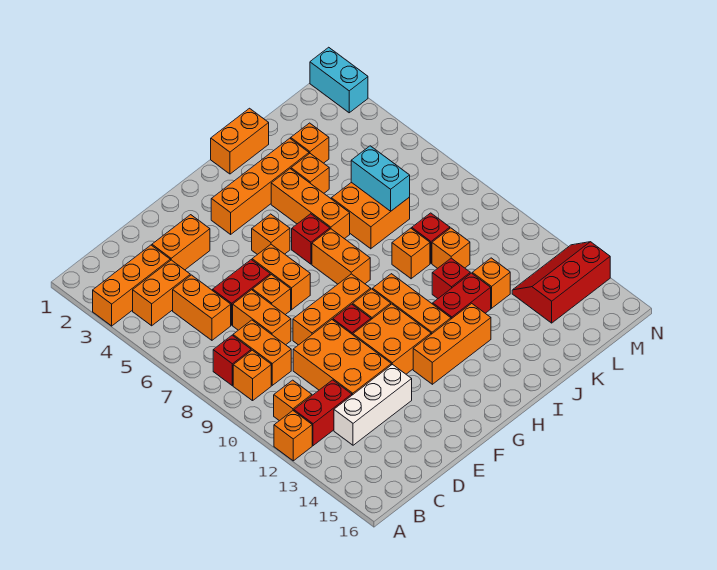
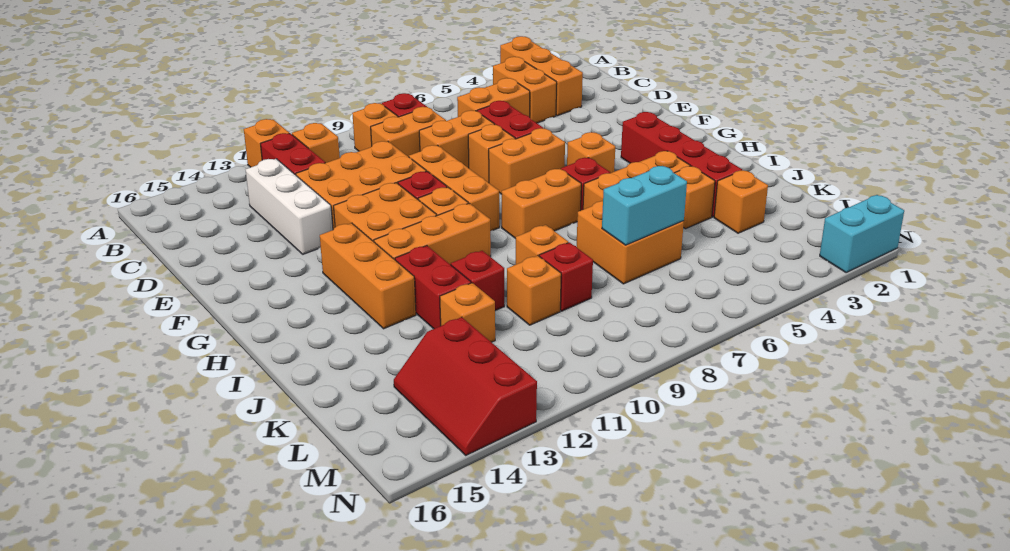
orange brick D3:E3 level 1 -> none
orange brick G3:J3 level 1 -> red brick G3:J3 level 1
orange brick I1:J1 level 1 -> none
red slope L13:N14 level 1 top 14 -> red slope L13:N14 level 1 top 13

